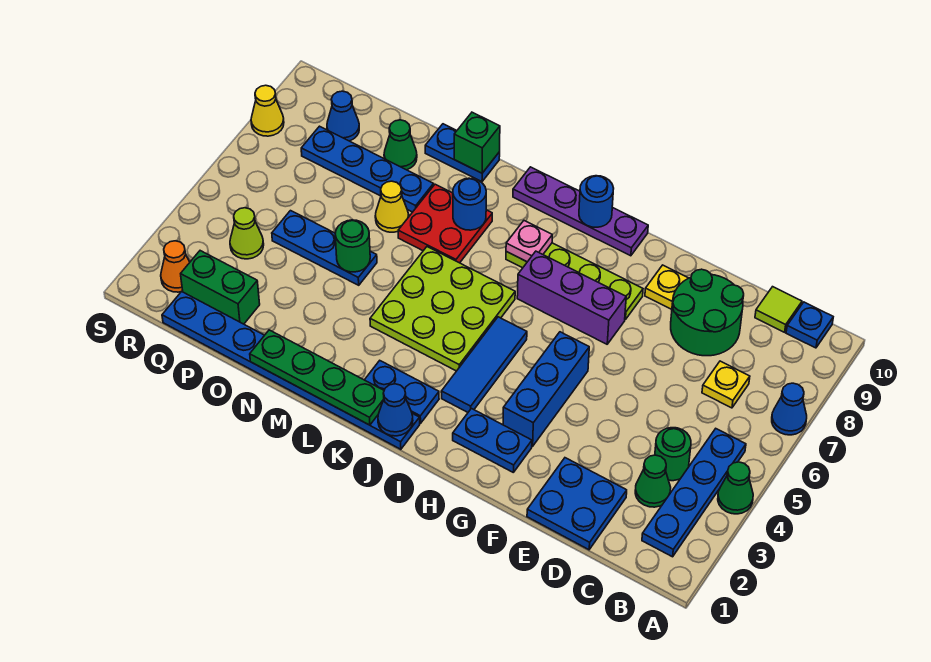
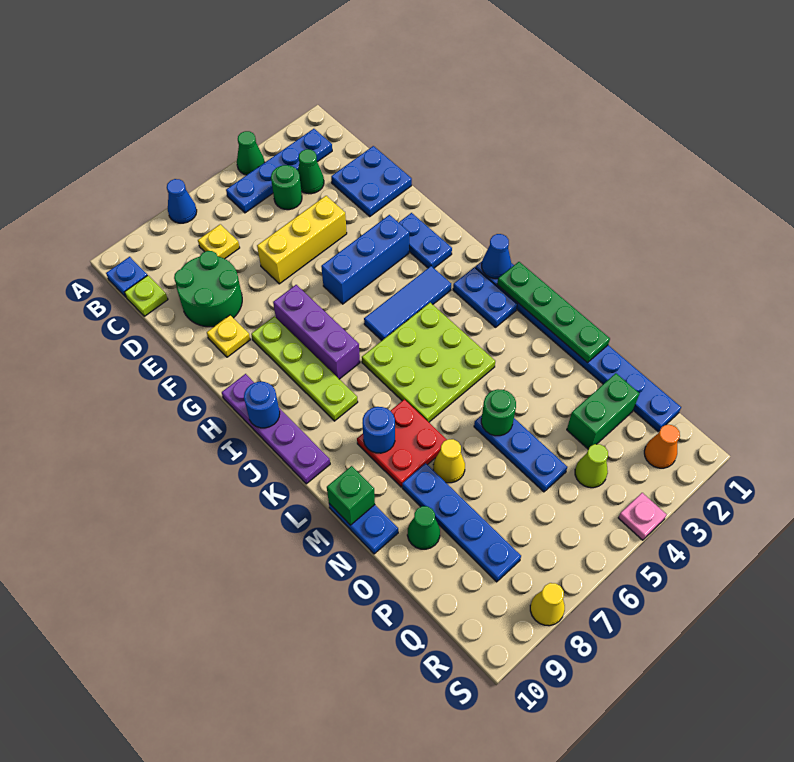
lime tile C10 level 1 -> lime plate C10 level 1
none -> yellow brick E4:E6 level 1
pink plate J8 level 2 -> pink plate S4 level 1
green brick P2:Q2 level 1 -> green brick P2:P3 level 1
blue cone Q9 level 1 -> none

